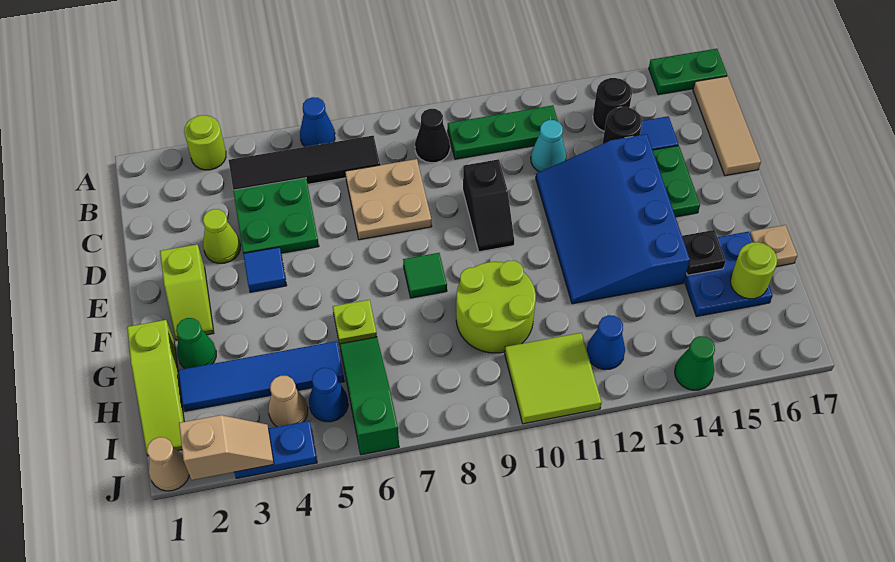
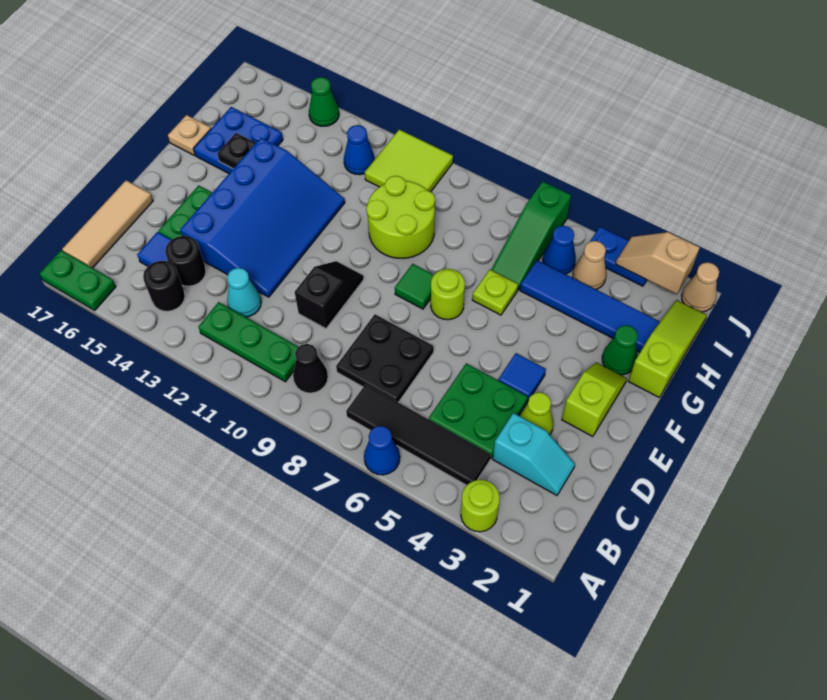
none -> cyan slope C2:C3 level 1 top 3
tan plate C7:D8 level 1 -> black plate C7:D8 level 1
lime round brick H16 level 2 -> lime round brick F7 level 1

